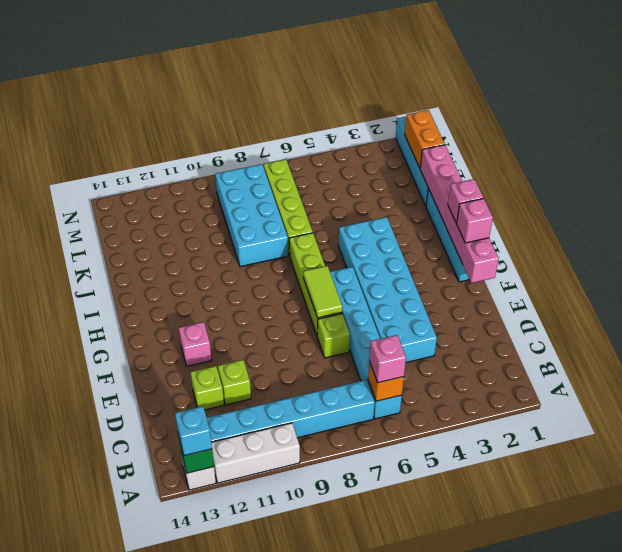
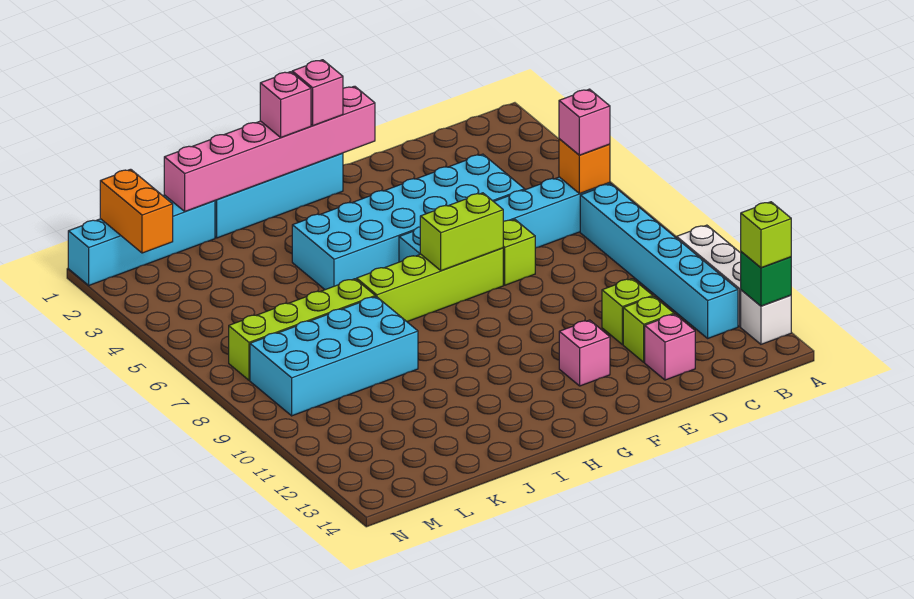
cyan brick A13 level 3 -> lime brick A13 level 3
none -> pink brick D13 level 1
lime tile F7:G7 level 2 -> lime brick F7:G7 level 2
orange brick L1:M1 level 2 -> orange brick M1:M2 level 2

